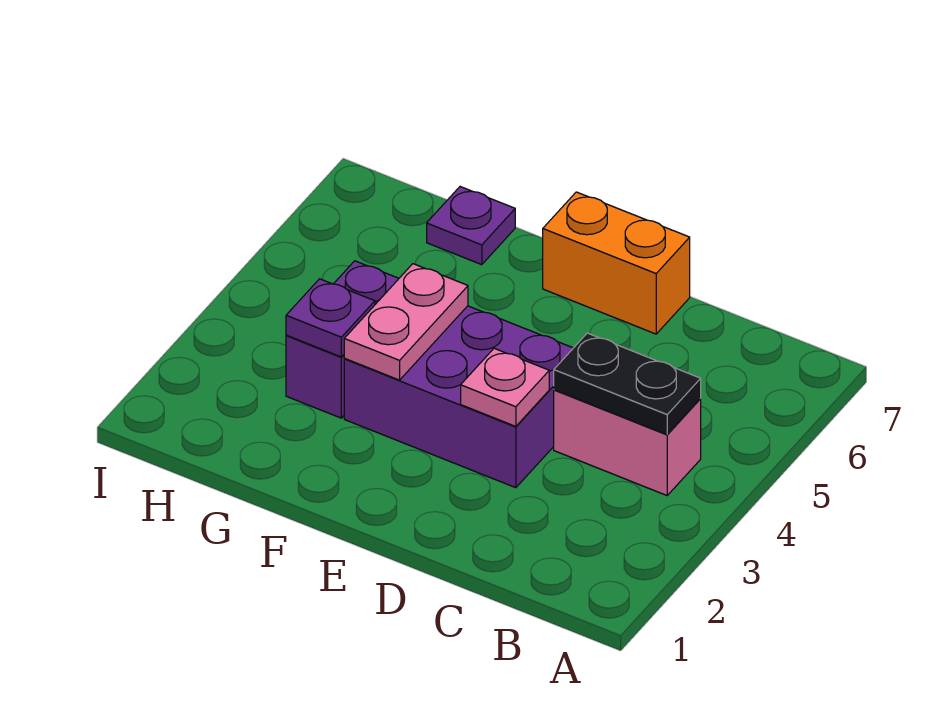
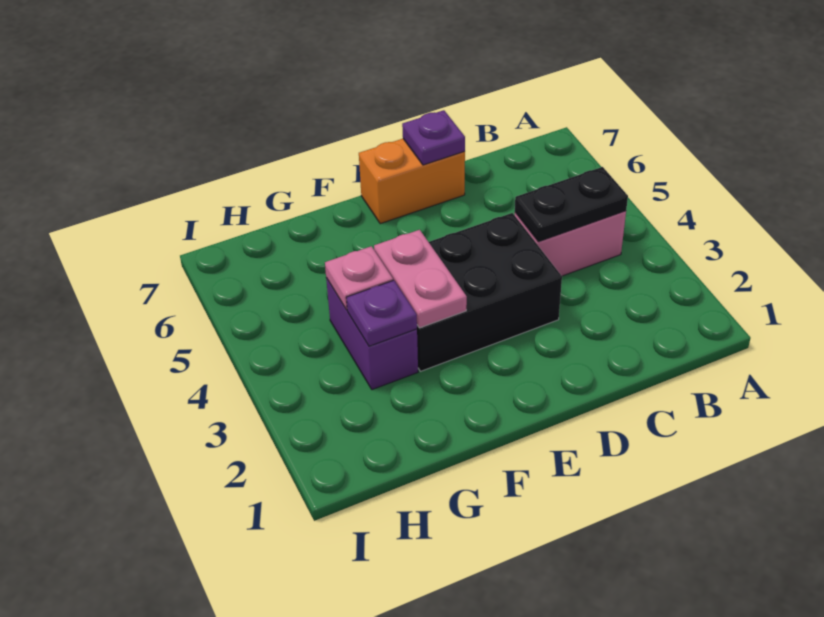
purple brick D3:F4 level 1 -> black brick D3:F4 level 1
pink plate D3 level 2 -> pink plate G4 level 2
purple plate G7 level 1 -> purple plate D7 level 2

